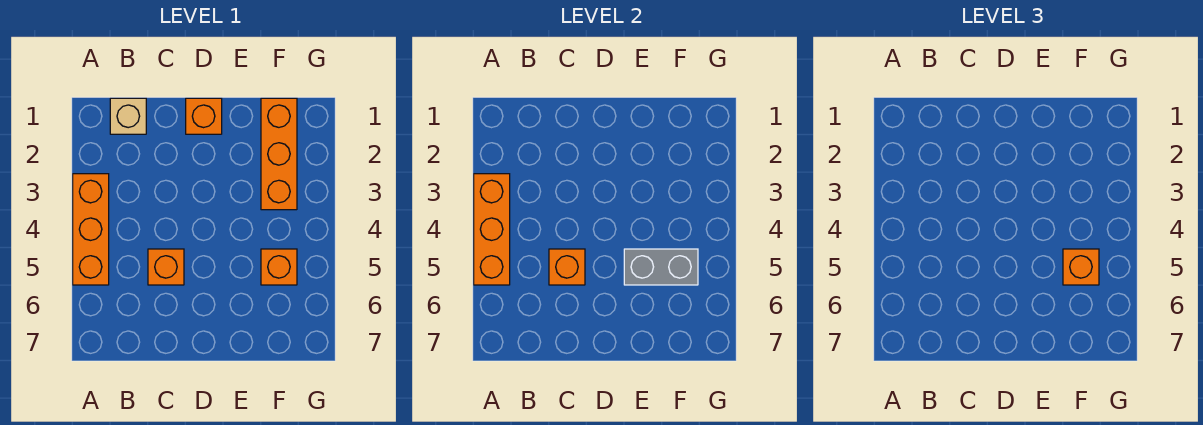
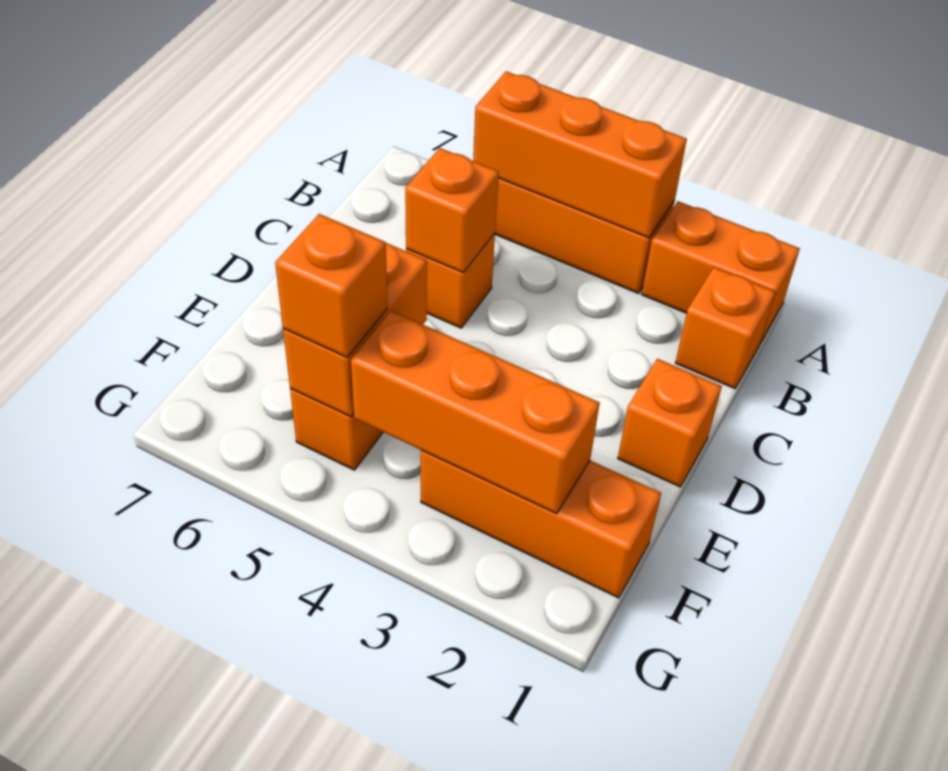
none -> orange brick A1:A2 level 1
tan brick B1 level 1 -> orange brick B1 level 1
grey brick E5:F5 level 2 -> orange brick E5:F5 level 2
none -> orange brick F2:F4 level 2

